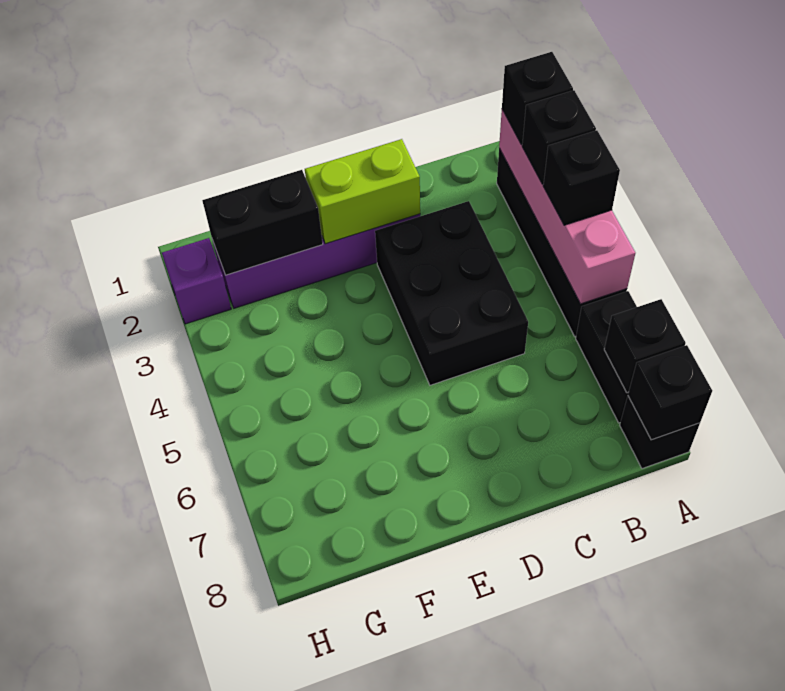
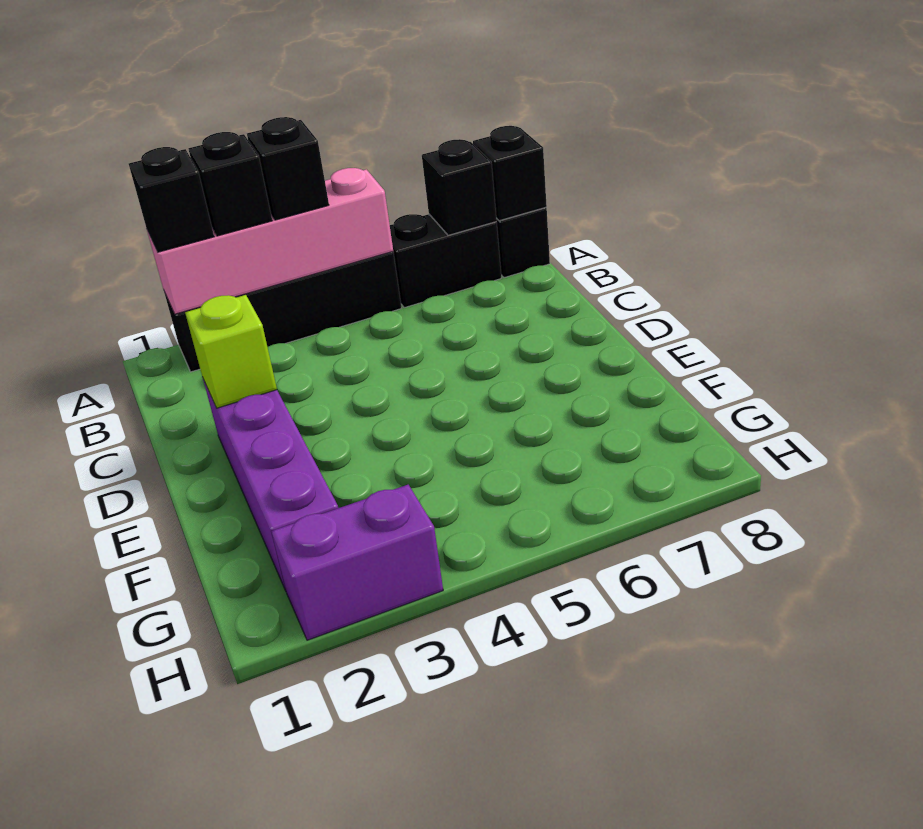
black brick C3:D5 level 1 -> none
lime brick D2:E2 level 2 -> lime brick D2 level 2
black brick F2:G2 level 2 -> none
purple brick H2 level 1 -> purple brick H2:H3 level 1

